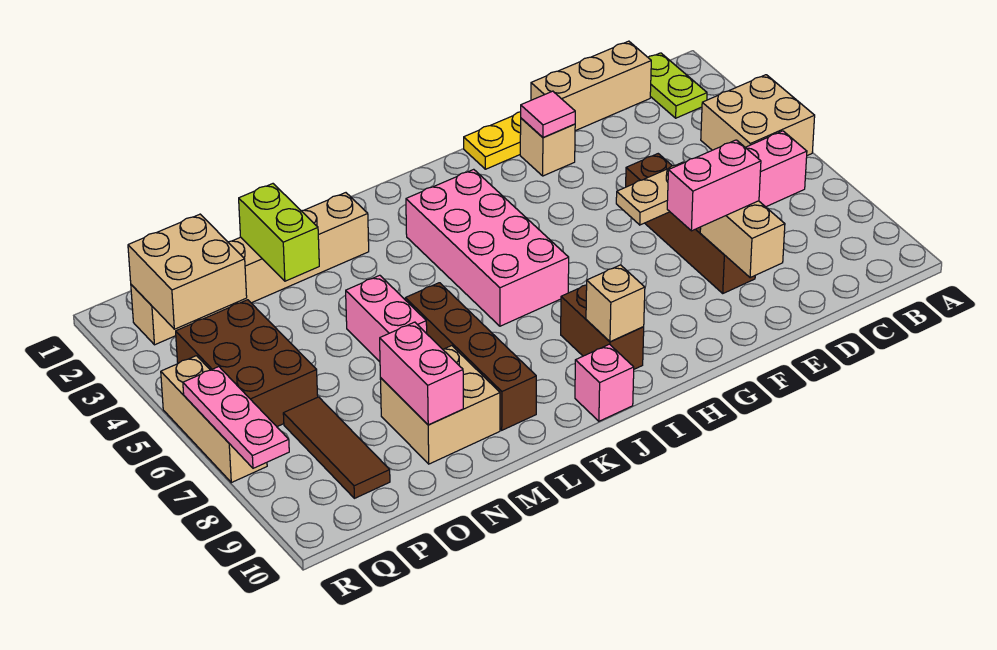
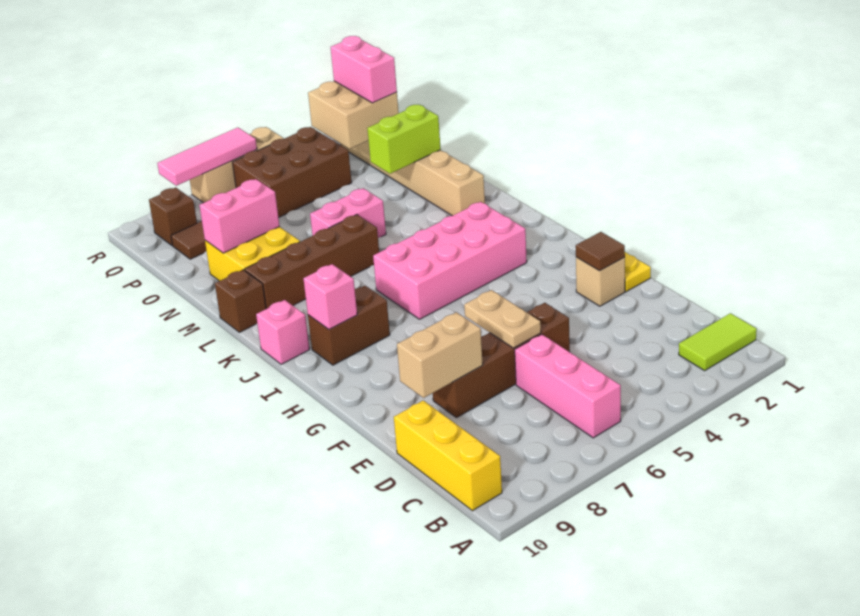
tan brick A4:B5 level 1 -> none
lime plate B1:B2 level 1 -> lime tile B1:B2 level 1
none -> yellow brick B10:D10 level 1
tan brick C1:E1 level 1 -> none
pink brick E8:F8 level 3 -> pink brick P2:Q2 level 3
pink tile F2 level 2 -> brown tile F2 level 2
tan brick I9 level 2 -> pink brick I9 level 2
none -> brown brick L10 level 1
tan brick M8:N9 level 1 -> yellow brick M8:N9 level 1
none -> brown brick Q9 level 1
pink plate R6:R8 level 2 -> pink tile R6:R8 level 2

